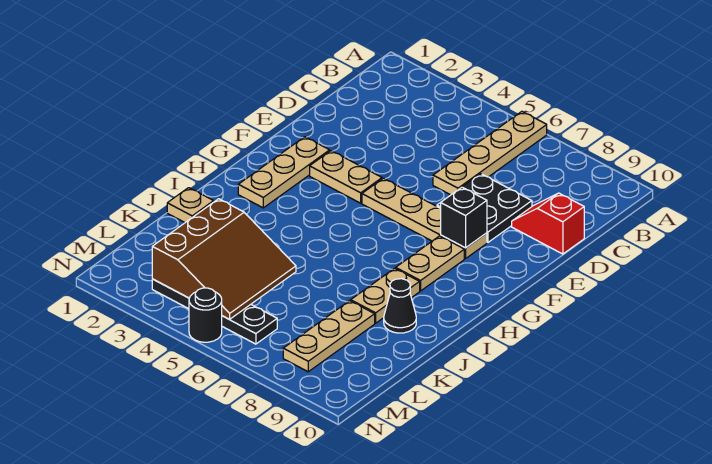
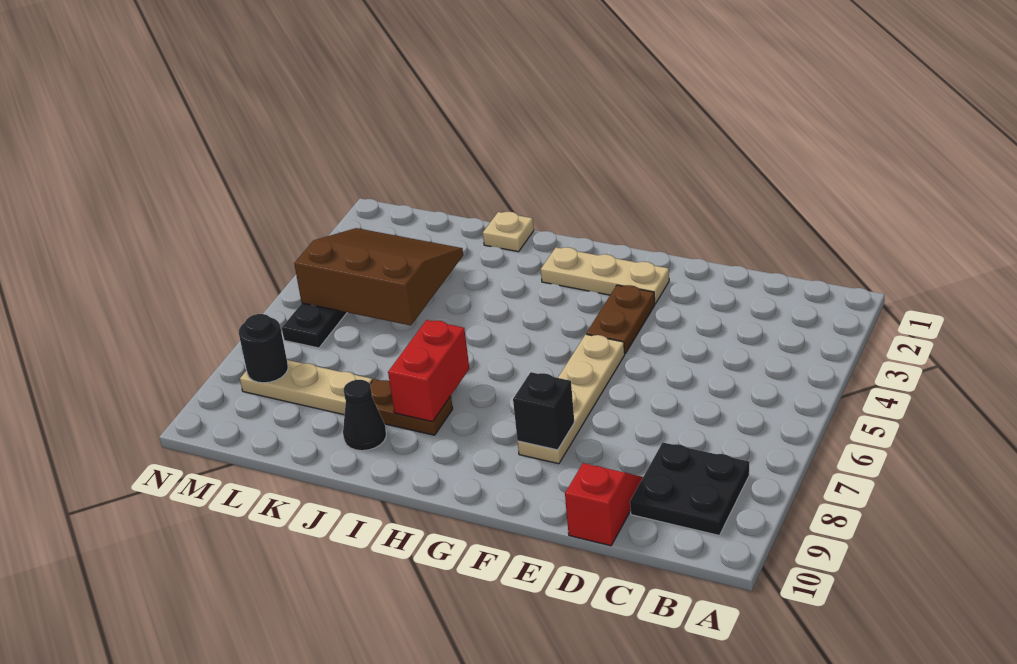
tan plate A6:D6 level 1 -> none
black plate D7:E8 level 1 -> black plate B8:C9 level 1
tan plate F3:F4 level 1 -> brown plate F3:F4 level 1
tan plate G8:H8 level 1 -> none
none -> red brick I7:I8 level 2
tan plate I8:J8 level 1 -> brown plate I8:J8 level 1
brown slope K3:M5 level 2 top 3 -> brown slope K3:M5 level 2 top 5
black round brick N5 level 1 -> black round brick M8 level 2

